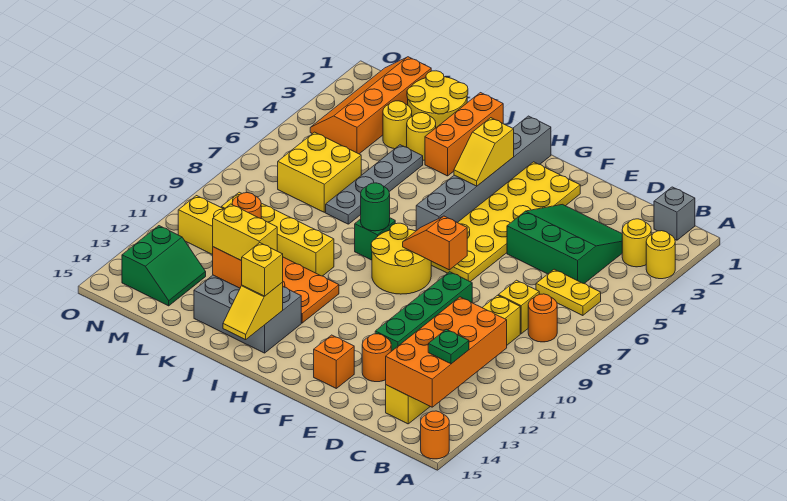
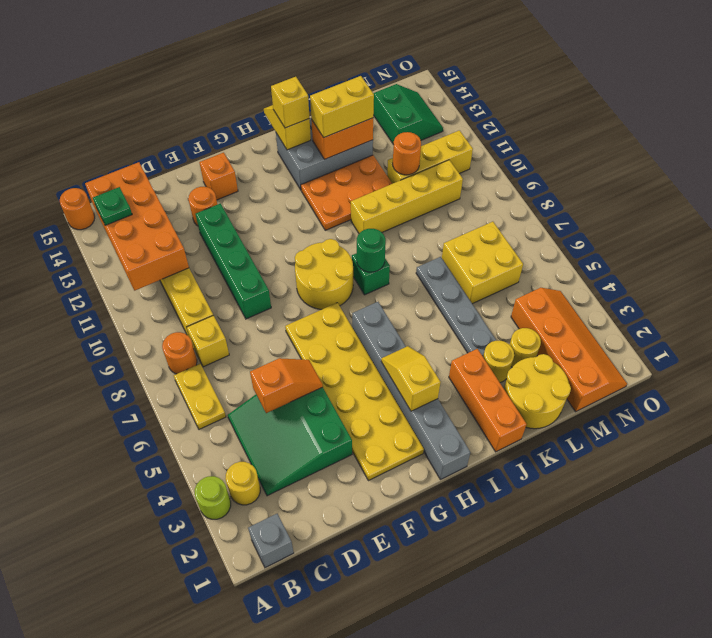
yellow round brick A3 level 1 -> lime round brick A3 level 1
yellow plate B6:C6 level 1 -> yellow plate B6:B7 level 1
green slope C3:E5 level 1 top 5 -> green slope C3:E5 level 1 top E
orange slope F8:G8 level 2 top F -> orange slope D5:E5 level 2 top D
green slope M13:N14 level 1 top N -> green slope M13:N14 level 1 top M

